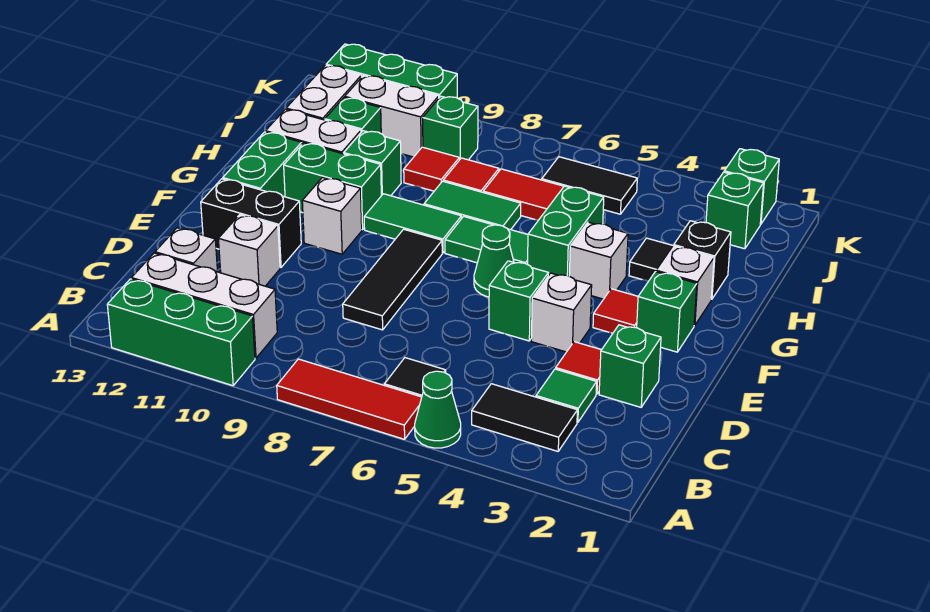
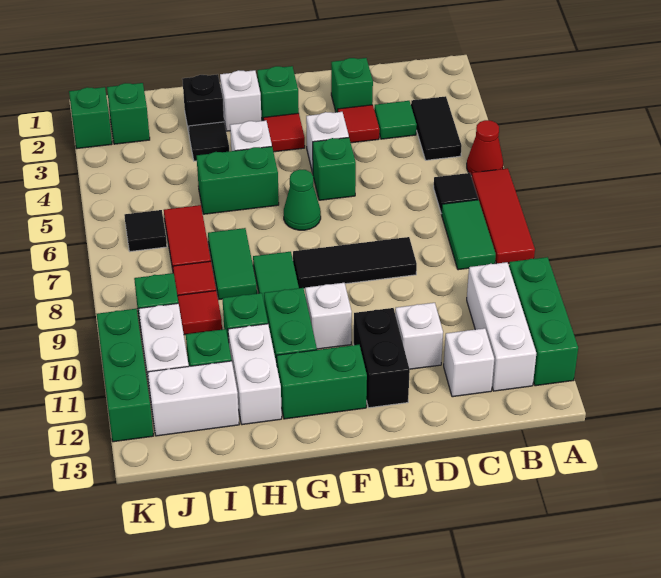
green cone A5 level 1 -> red cone A5 level 1
green tile G6:G7 level 1 -> green tile B7:B8 level 1
black tile J5:J6 level 1 -> black tile J6 level 1

